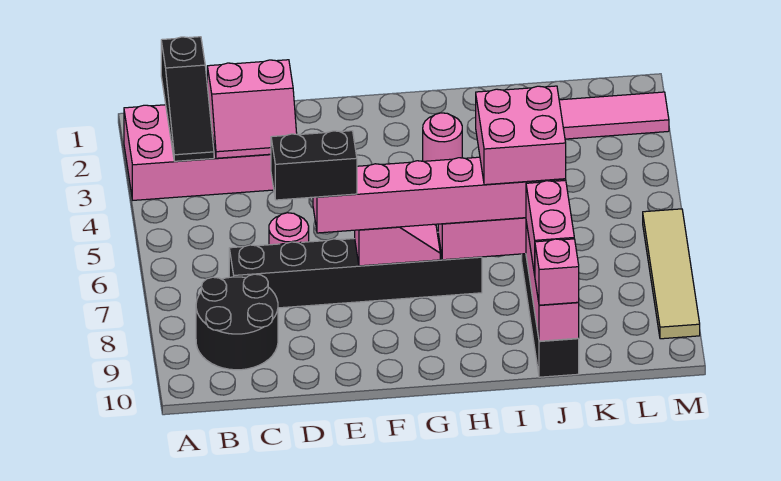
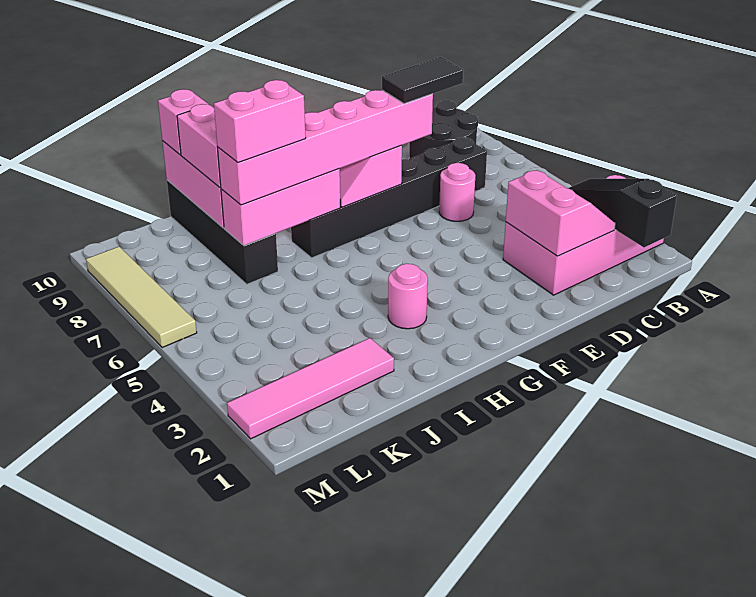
pink slope C2:D3 level 2 top 2 -> pink slope C2:D3 level 2 top D
black brick D7:E7 level 4 -> black tile D7:E7 level 4
pink brick I6:J7 level 4 -> pink brick I7:J7 level 4

